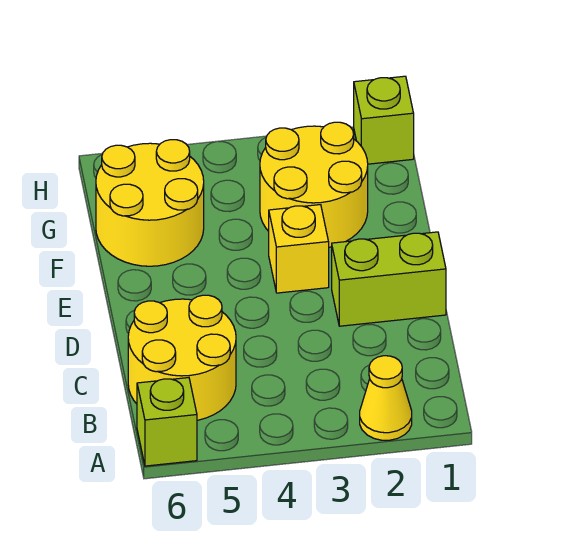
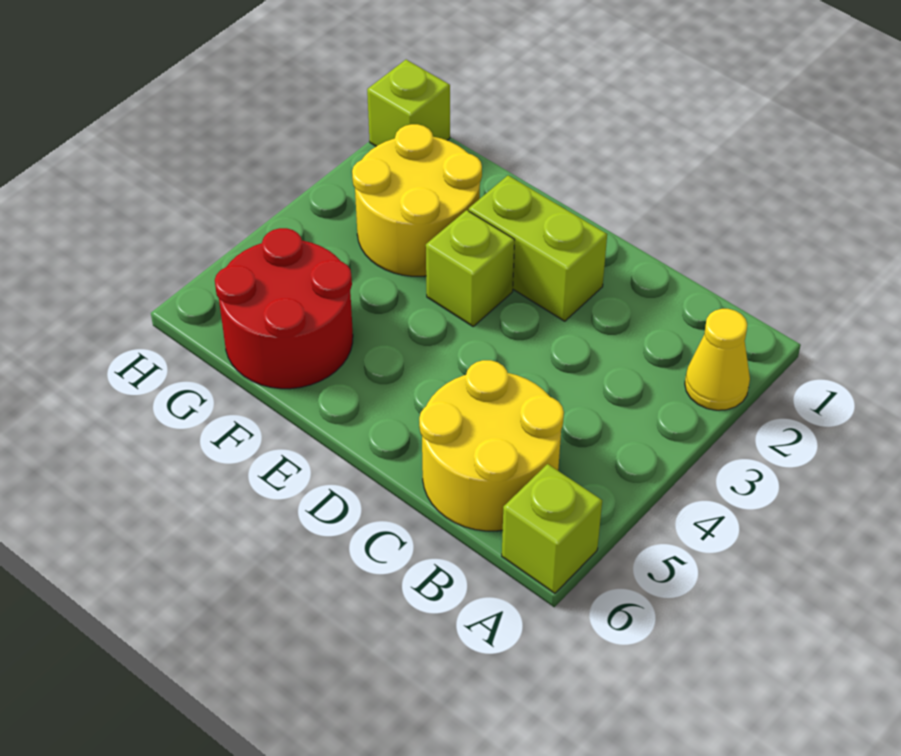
lime brick D1:D2 level 1 -> lime brick D2:E2 level 1
yellow brick E3 level 1 -> lime brick E3 level 1
yellow round brick F5:G6 level 1 -> red round brick F5:G6 level 1

